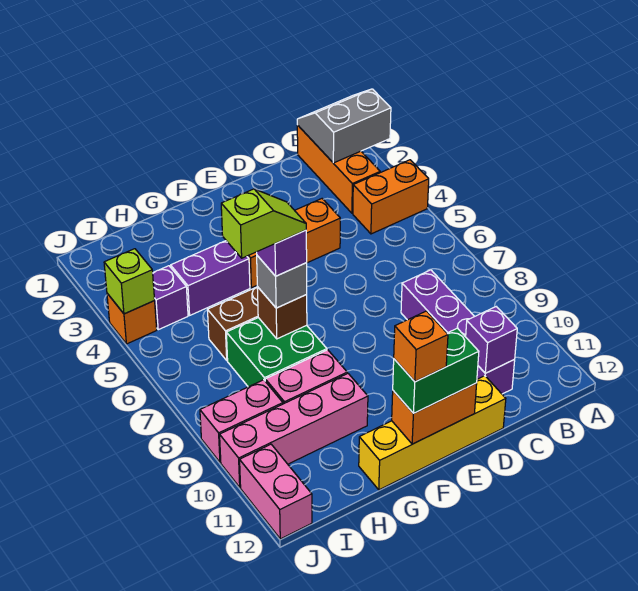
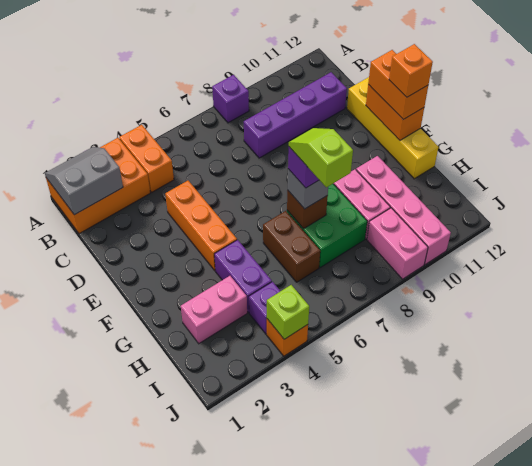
grey slope A1:B2 level 2 top 2 -> grey slope A1:B2 level 2 top B
orange brick B1:B3 level 1 -> orange brick A1:B3 level 1
purple brick C11 level 2 -> purple brick A8 level 1
green brick E12:F12 level 3 -> orange brick E12:F12 level 3
pink brick J11:J12 level 1 -> pink brick H2:H3 level 1

